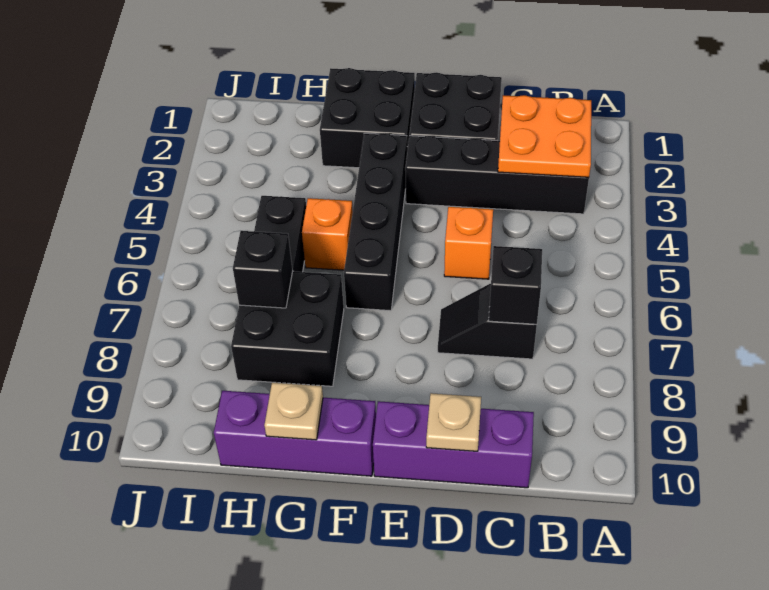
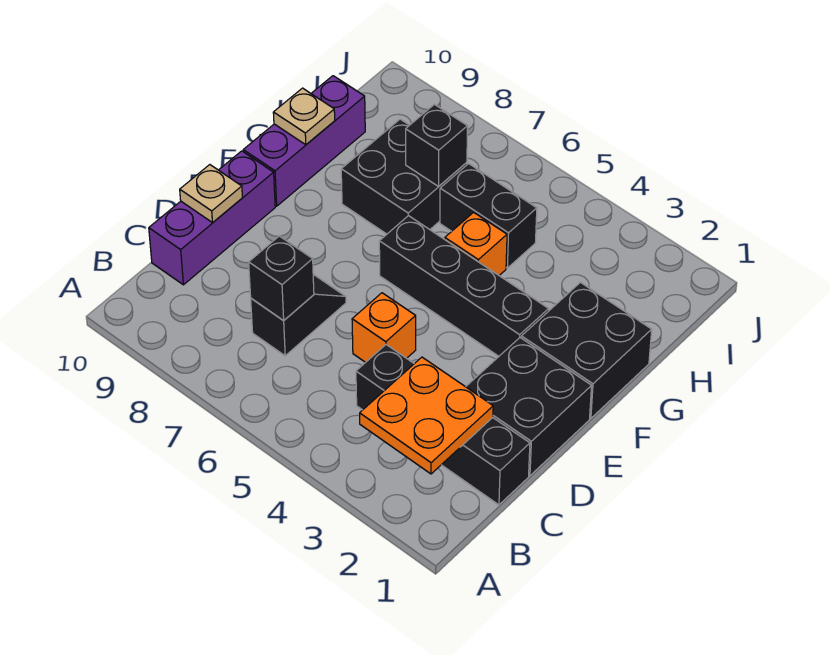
black brick B3:E3 level 1 -> black brick C1:C4 level 1

